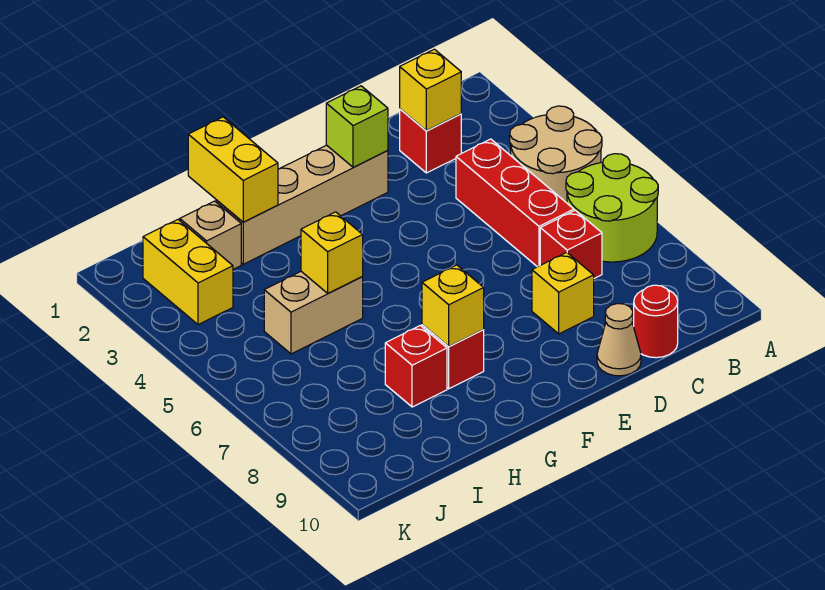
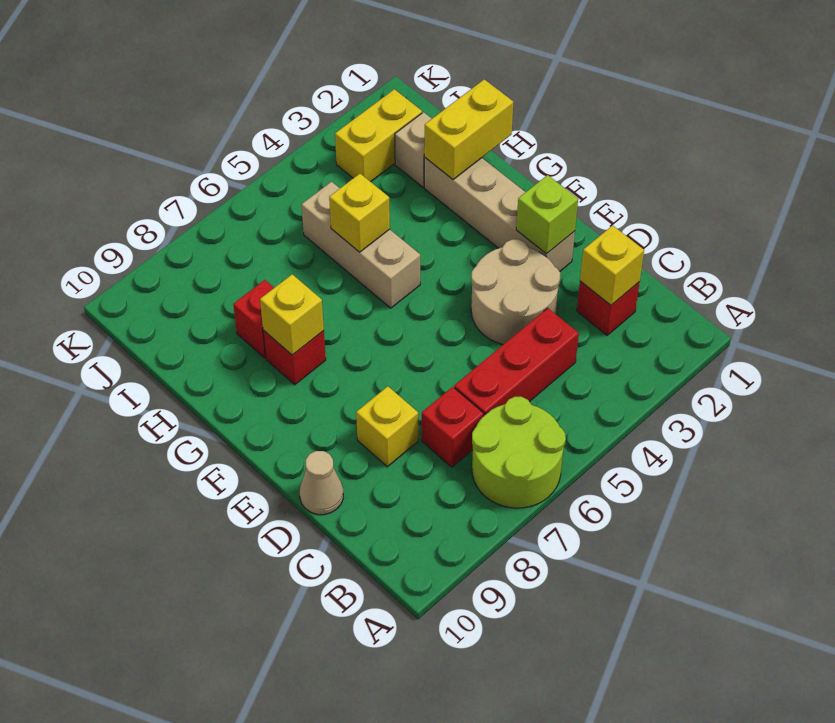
tan round brick A4:B5 level 1 -> tan round brick D3:E4 level 1
red round brick C10 level 1 -> none
tan brick H5:I5 level 1 -> tan brick G5:I5 level 1

